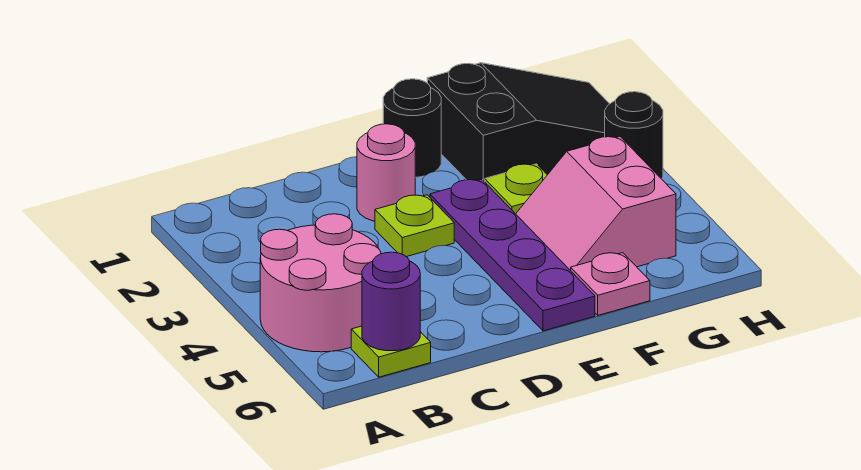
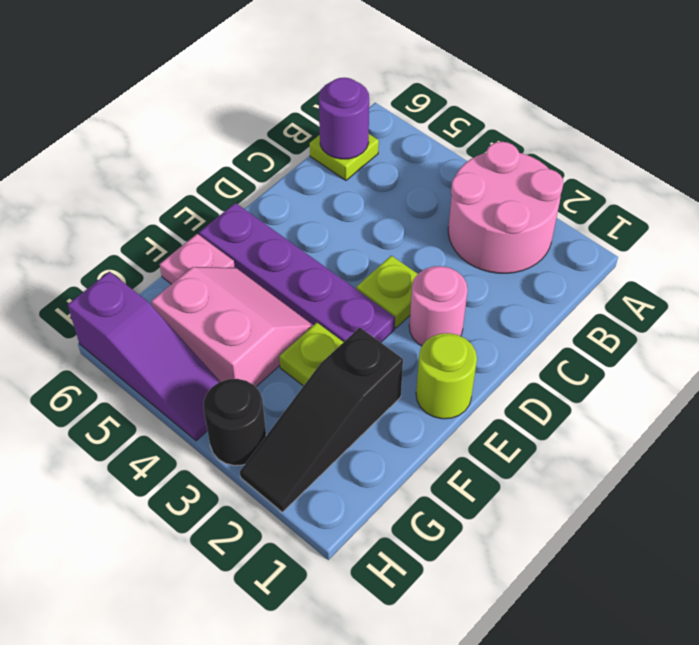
pink round brick A4:B5 level 1 -> pink round brick A2:B3 level 1
black round brick E1 level 1 -> lime round brick E1 level 1
black slope F1:H2 level 1 top F -> black slope F2:H2 level 1 top F
none -> purple slope H4:H6 level 1 top 6

